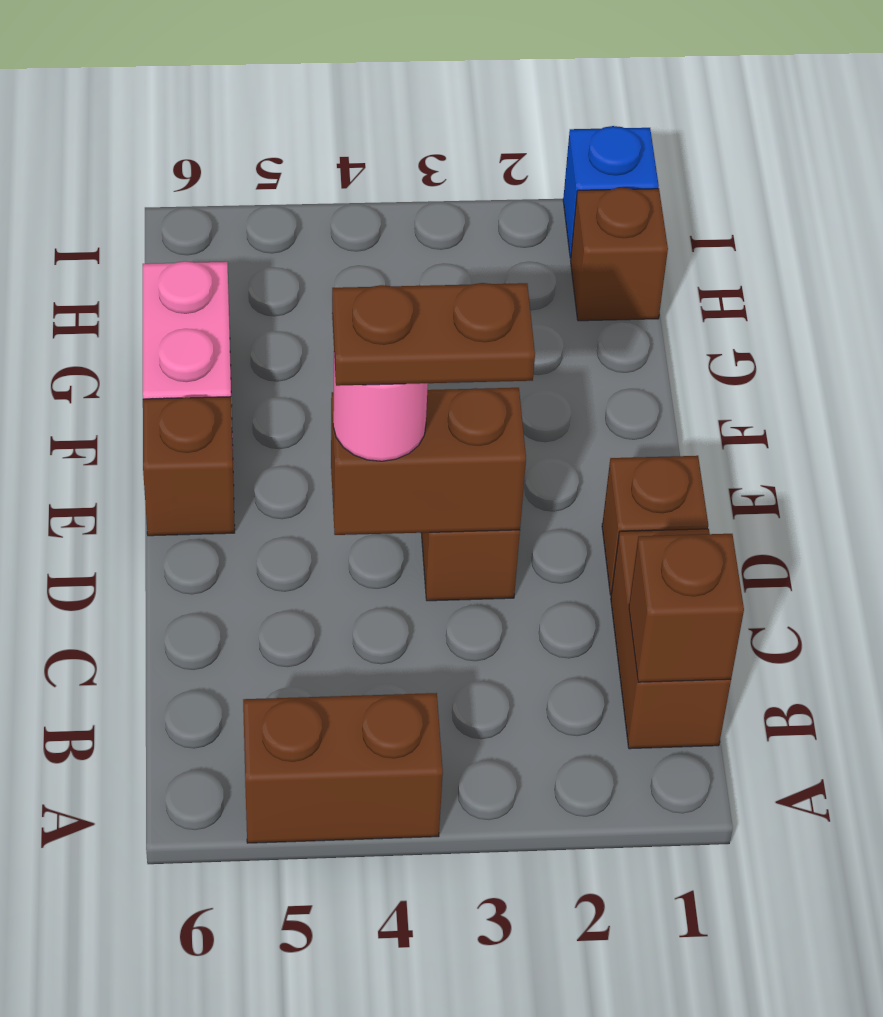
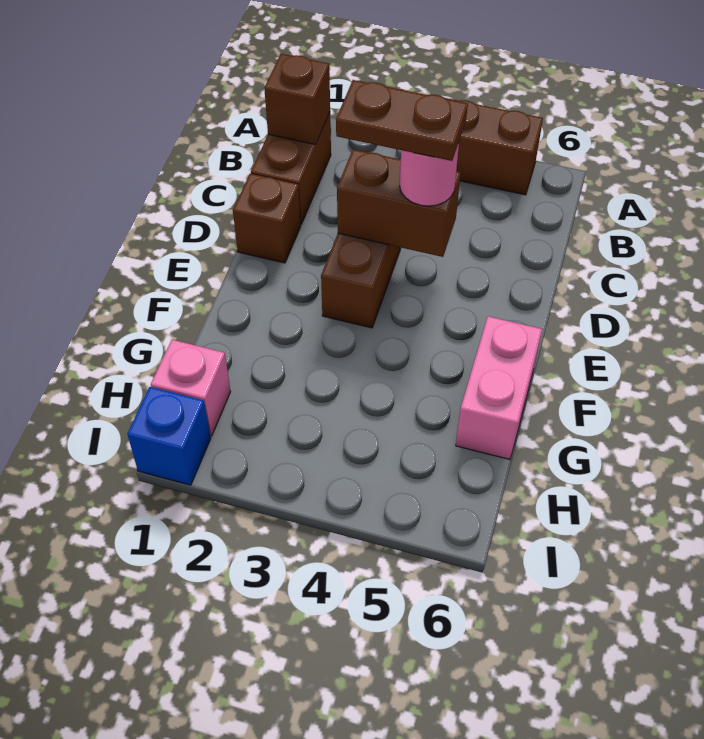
brown brick E6 level 1 -> none
brown brick H1 level 1 -> pink brick H1 level 1

